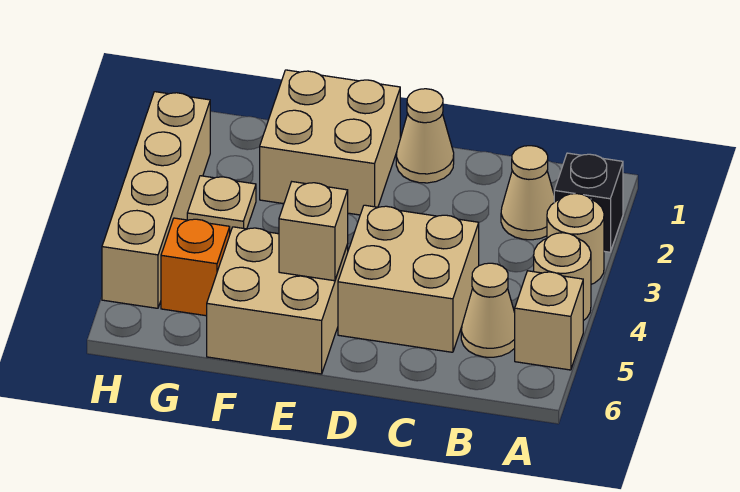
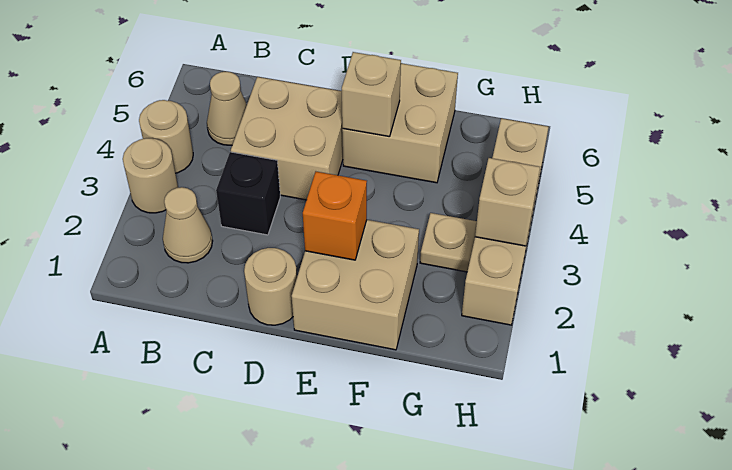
black brick A2 level 1 -> black brick C3 level 1
tan brick A5 level 1 -> tan brick H3 level 2
tan cone D1 level 1 -> tan round brick D1 level 1
orange brick G5 level 1 -> orange brick E2 level 2

